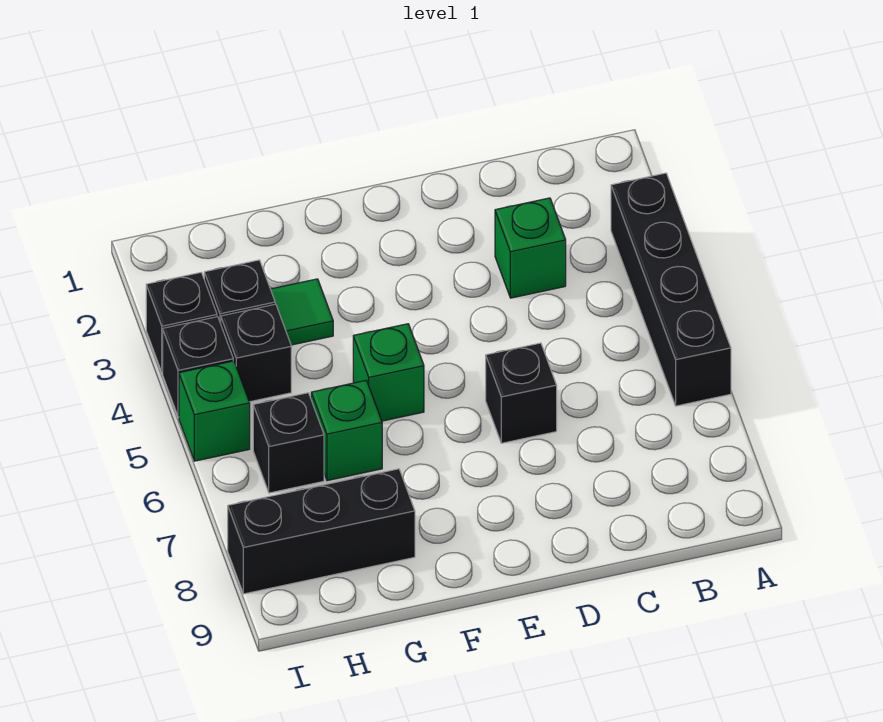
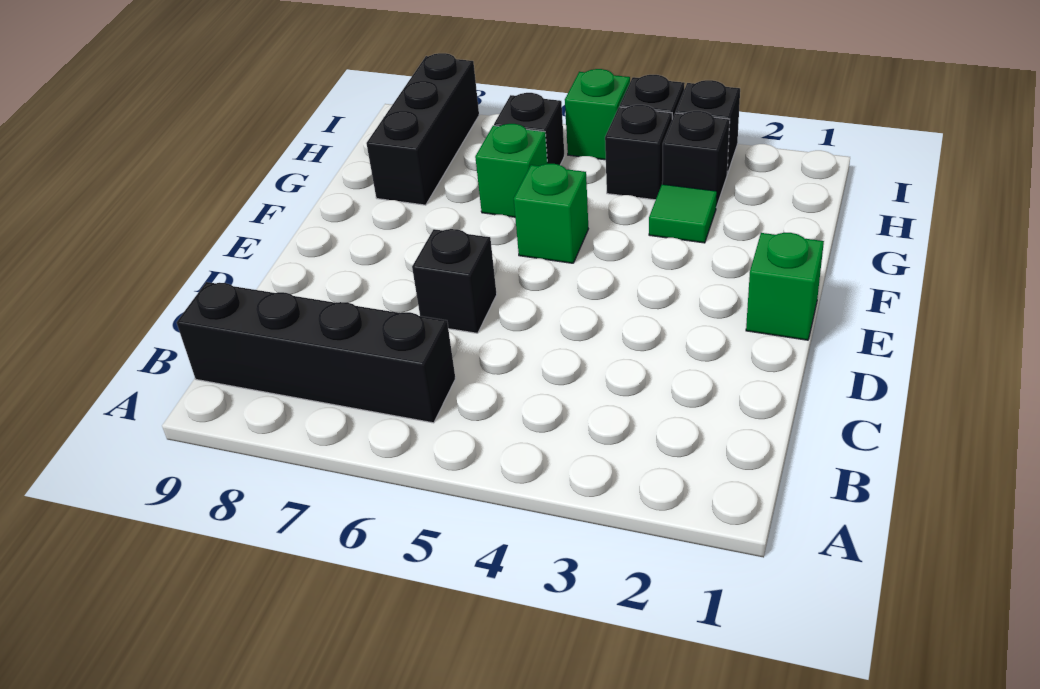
black brick A3:A6 level 1 -> black brick B6:B9 level 1
green brick C3 level 1 -> green brick E1 level 1

